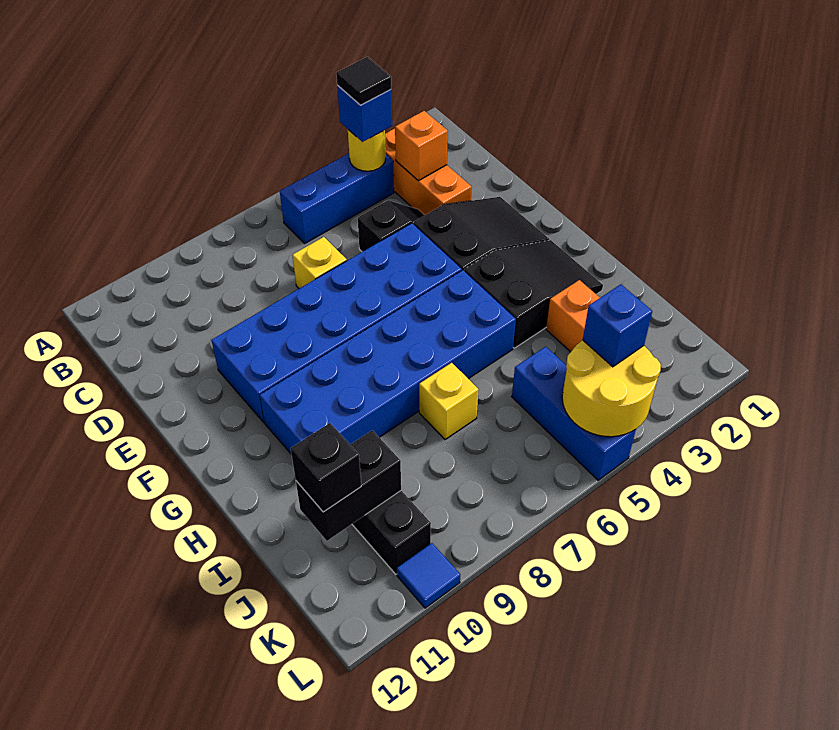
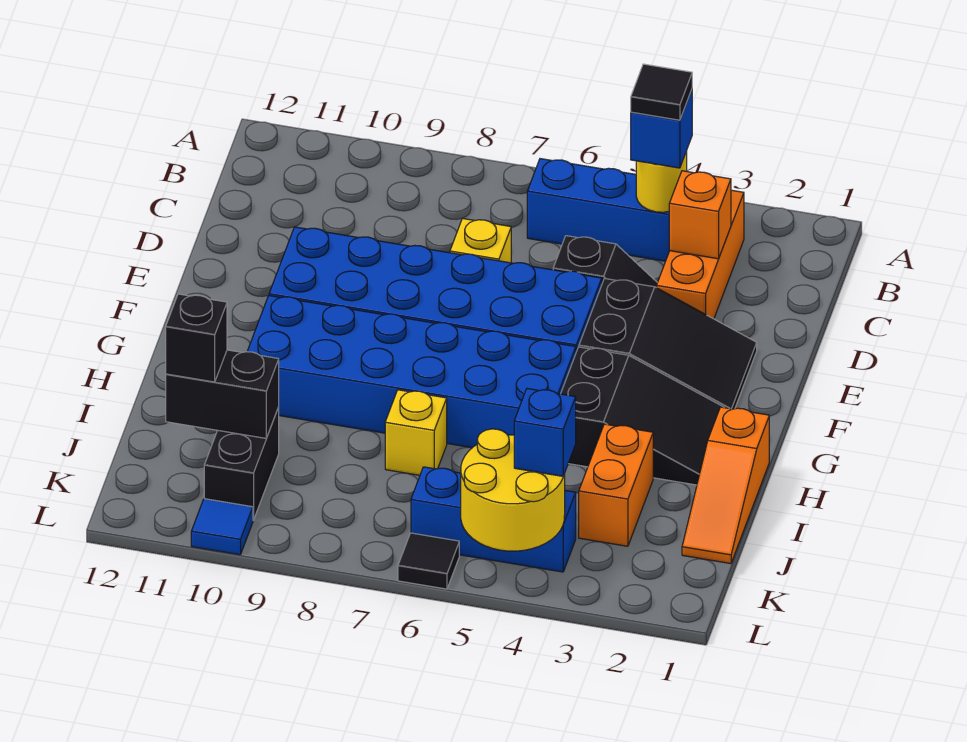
none -> orange slope H1:J1 level 1 top H
blue brick J5:L5 level 1 -> blue brick K4:K6 level 1
none -> black tile L6 level 1

